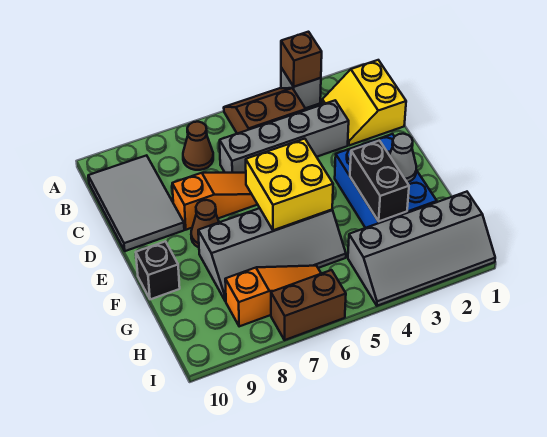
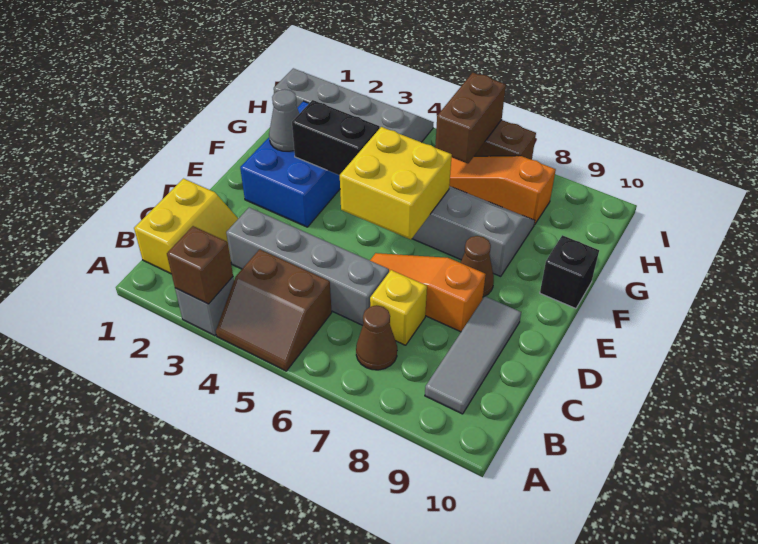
grey tile B9:D10 level 1 -> grey tile B9:D9 level 1
none -> yellow brick C7 level 1
black brick F3:G3 level 2 -> black brick F3:F4 level 2
none -> brown brick H6:I6 level 2

